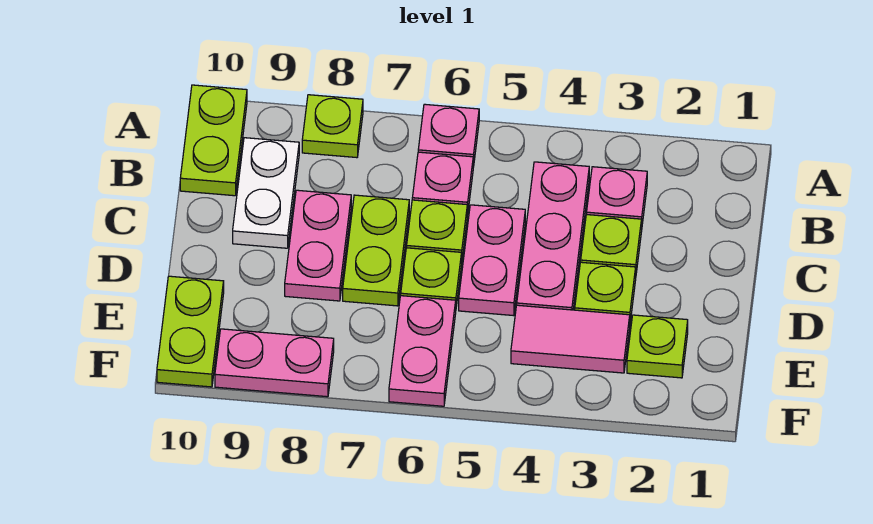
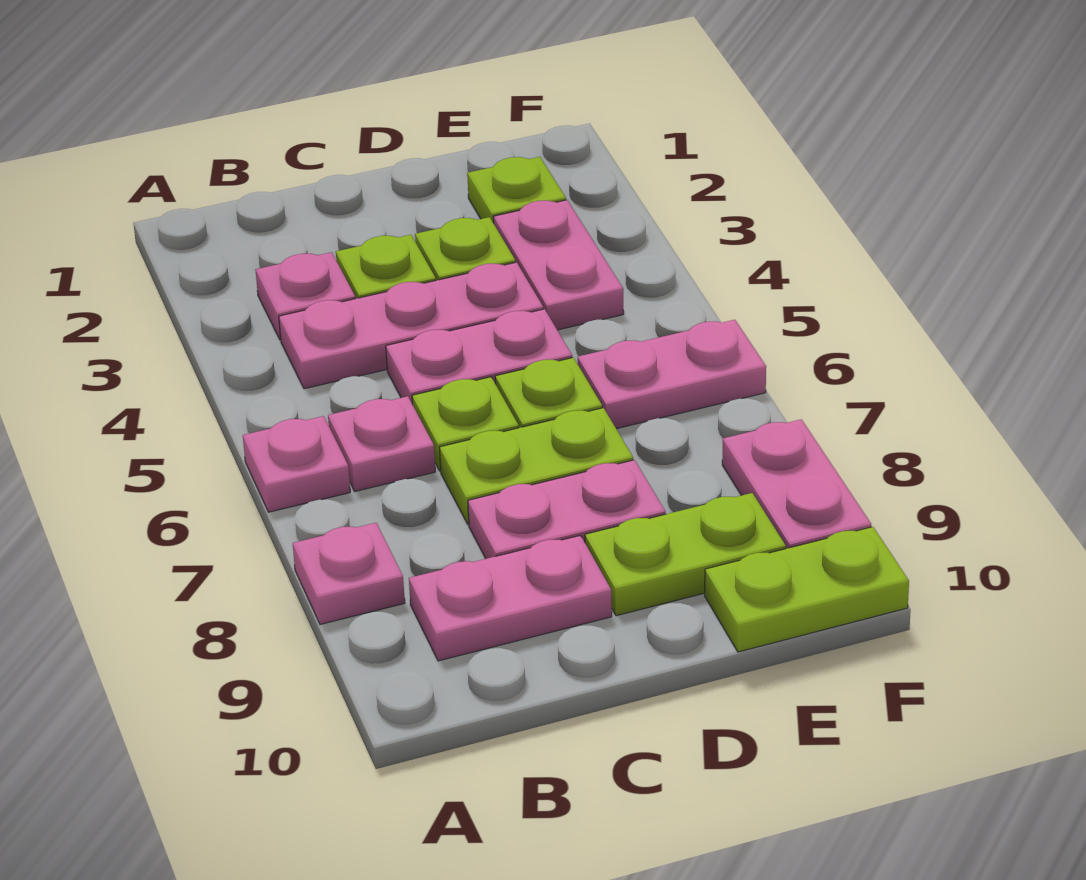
lime plate A8 level 1 -> pink plate A8 level 1
lime plate A10:B10 level 1 -> lime plate D9:E9 level 1
white plate B9:C9 level 1 -> pink plate B9:C9 level 1
pink tile E3:E4 level 1 -> pink plate E3:E4 level 1

